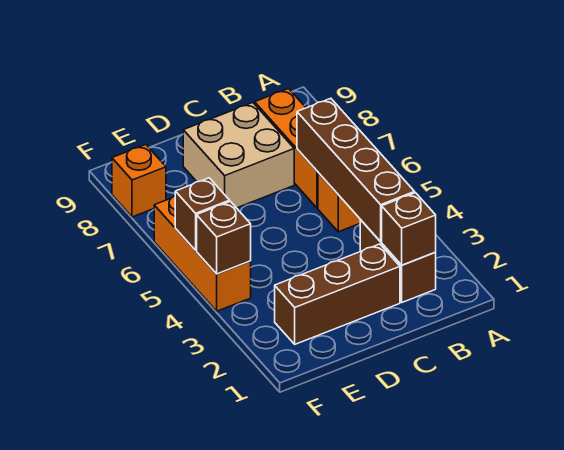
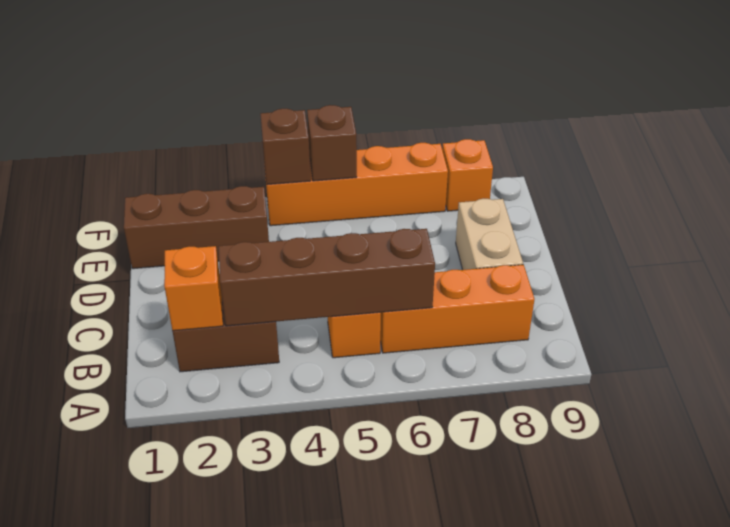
brown brick B2 level 2 -> orange brick B2 level 2
brown brick C2:E2 level 1 -> brown brick E1:E3 level 1
tan brick C7:D8 level 1 -> tan brick C8:D8 level 1
orange brick F4:F6 level 1 -> orange brick F4:F7 level 1

